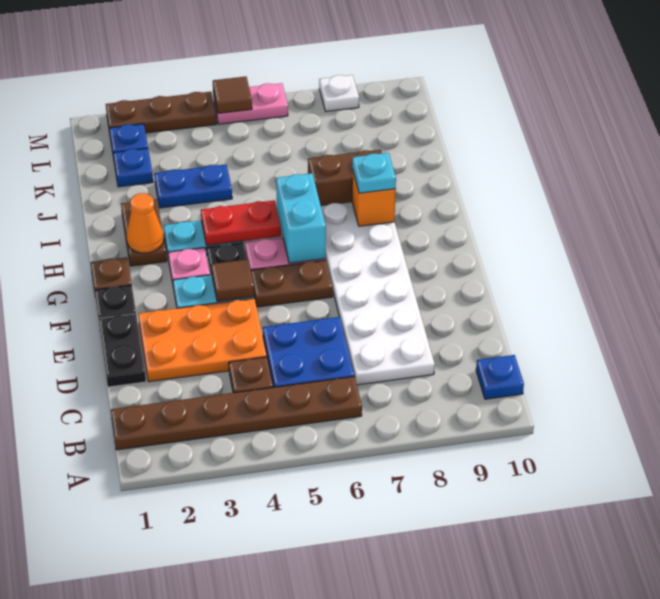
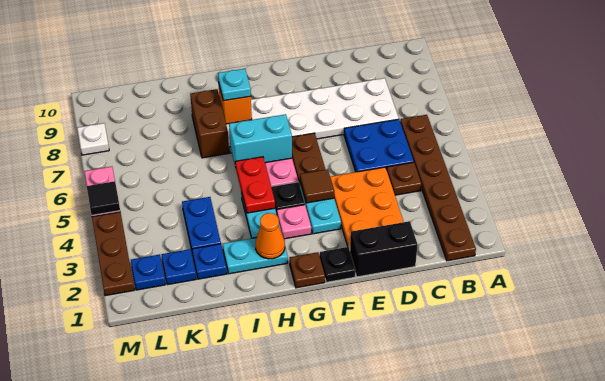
blue plate B10 level 1 -> blue plate J2 level 1
black plate D1:E1 level 1 -> black brick D1:E1 level 1
brown plate H2:I2 level 1 -> cyan plate H2:I2 level 1
brown tile M5 level 2 -> black tile M5 level 2

